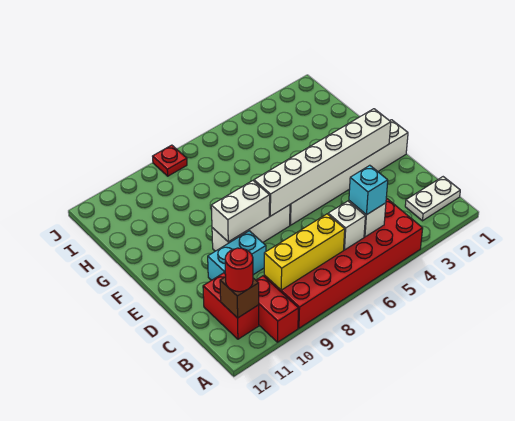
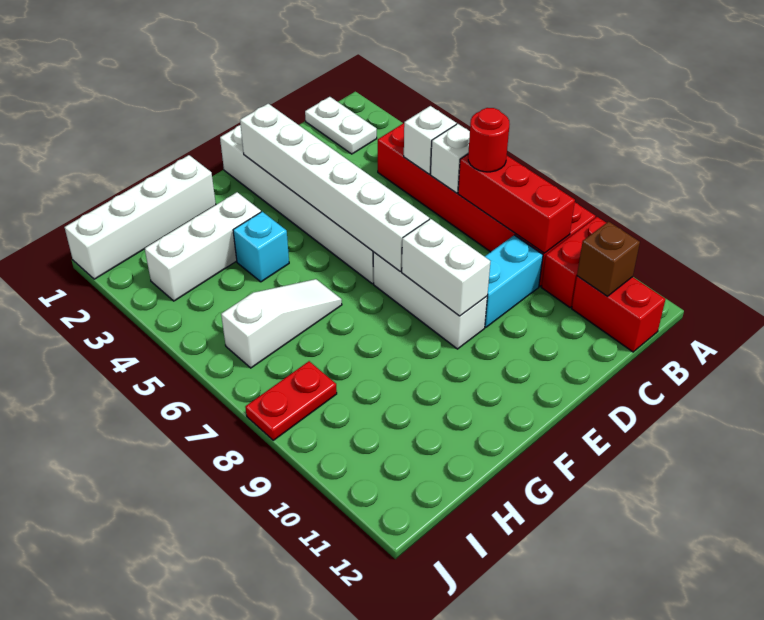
cyan brick B5 level 3 -> cyan brick G4 level 1
yellow brick B7:B9 level 2 -> red brick B7:B9 level 2
red brick B11:C11 level 1 -> red brick B11:B12 level 1
red round brick B11 level 3 -> red round brick B7 level 3
cyan brick D9:D10 level 1 -> cyan brick C9:D9 level 1
none -> white brick G1:J1 level 1
none -> white brick G3:I3 level 1
none -> white slope G6:I6 level 1 top I
red plate J8 level 1 -> red plate I8:J8 level 1

